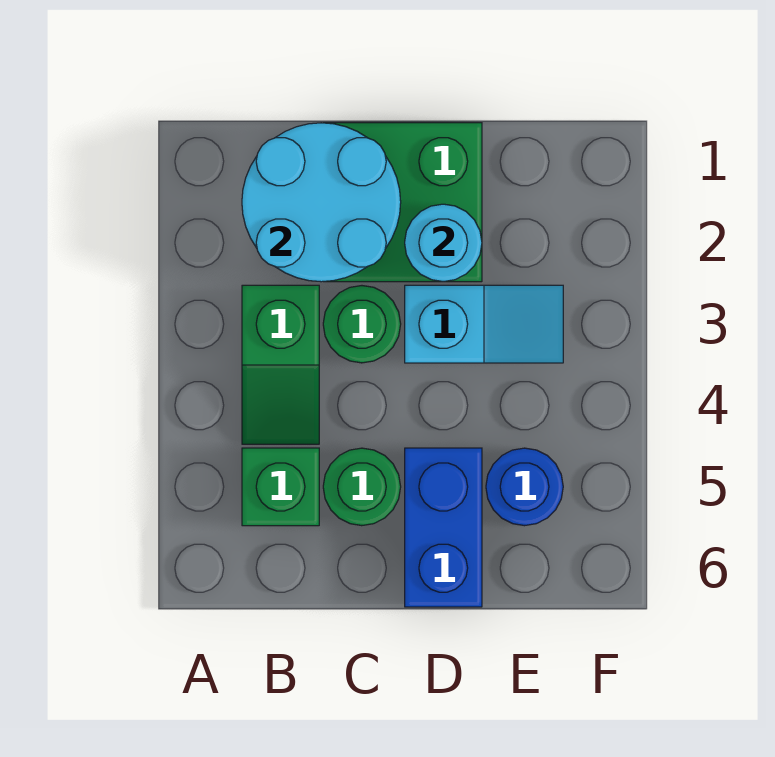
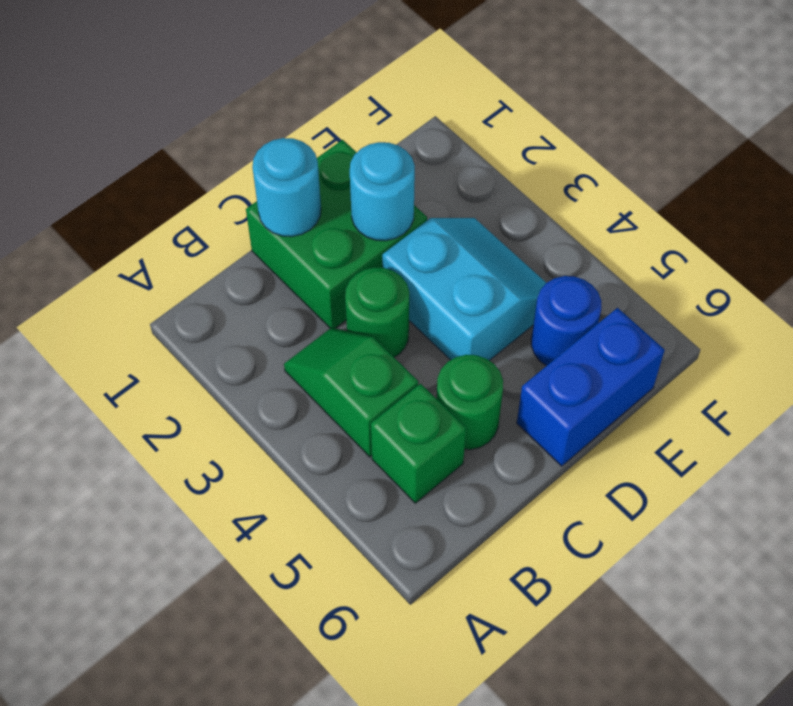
cyan round brick B1:C2 level 2 -> cyan round brick C1 level 2
green slope B3:B4 level 1 top 3 -> green slope B3:B4 level 1 top 4
cyan slope D3:E3 level 1 top D -> cyan slope D3:E4 level 1 top D
blue brick D5:D6 level 1 -> blue brick D6:E6 level 1

